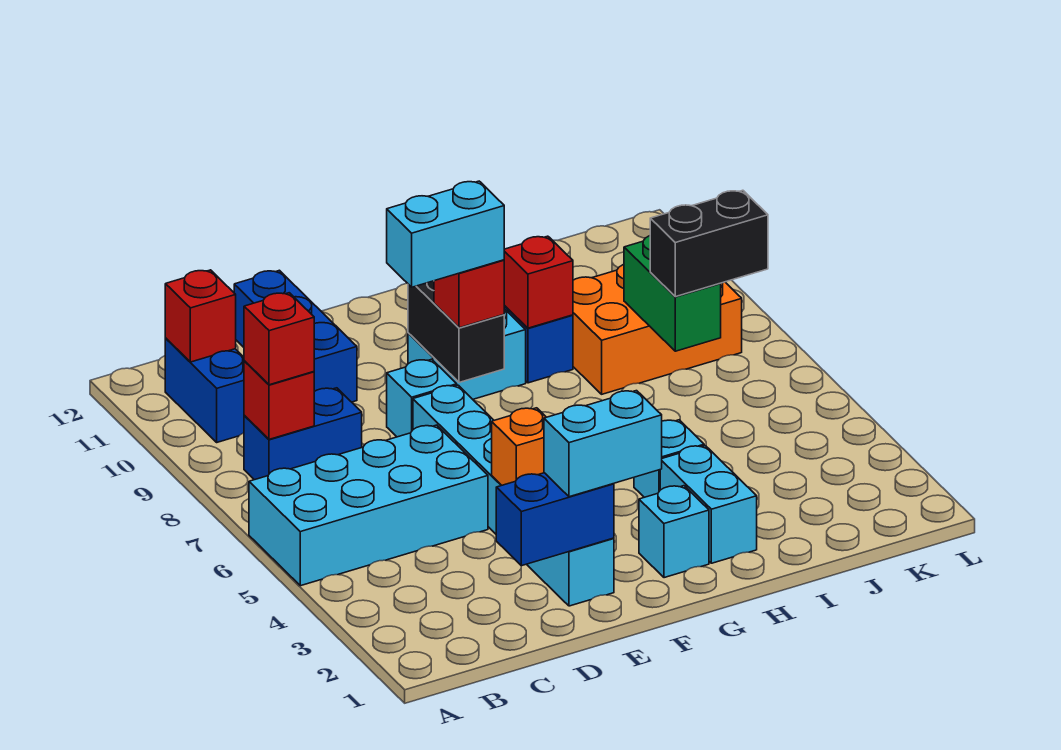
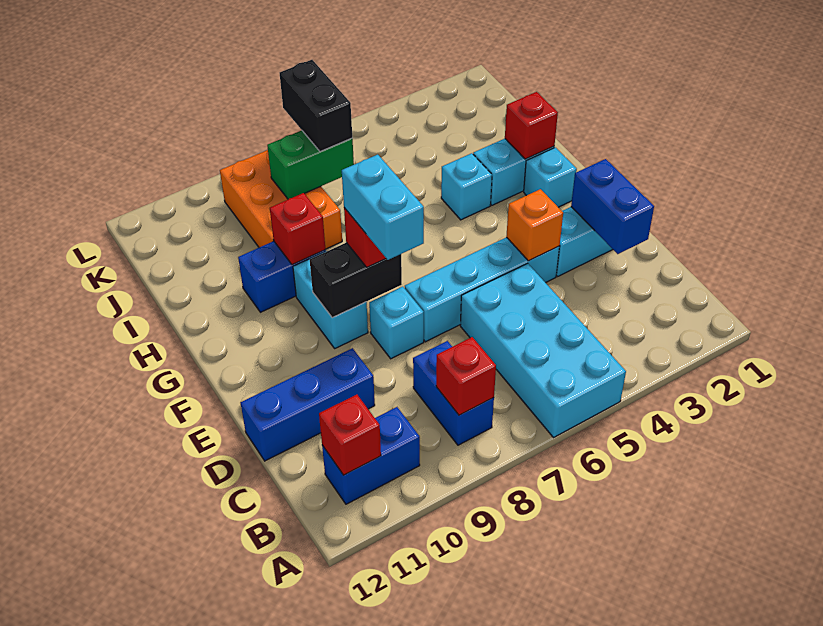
red brick B8 level 3 -> red brick H2 level 2
cyan brick E2:F2 level 3 -> none

